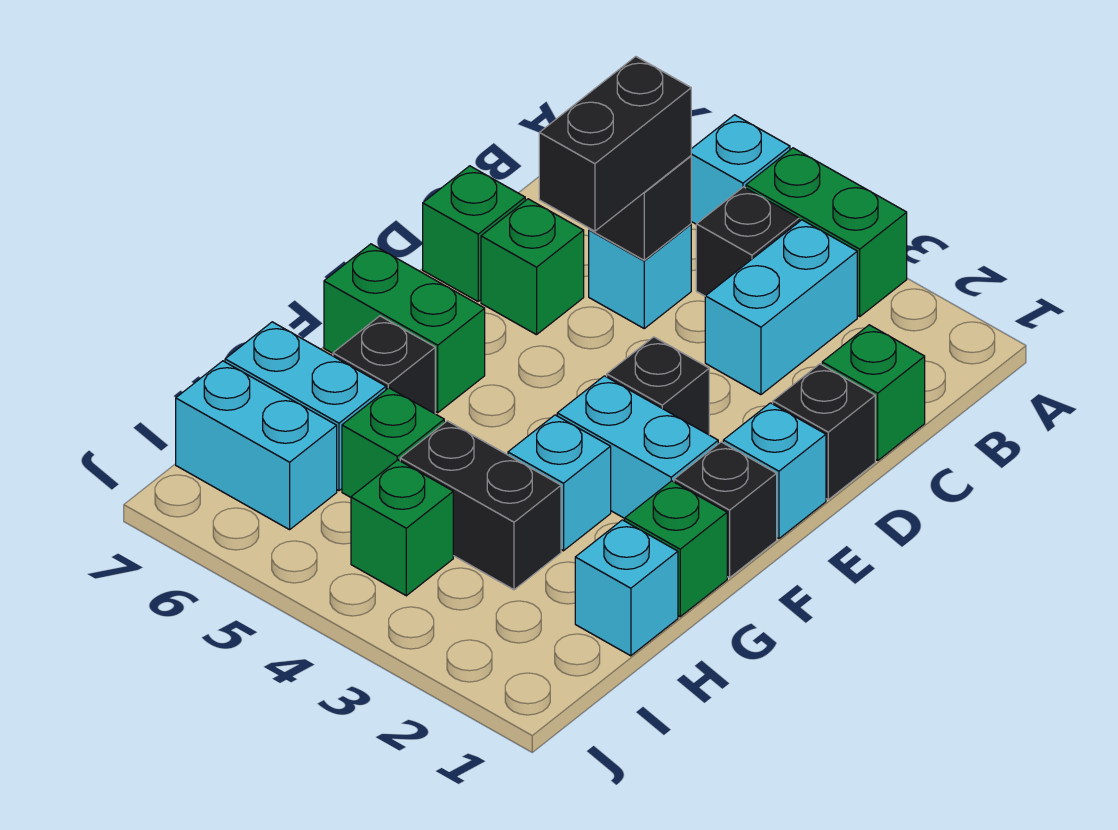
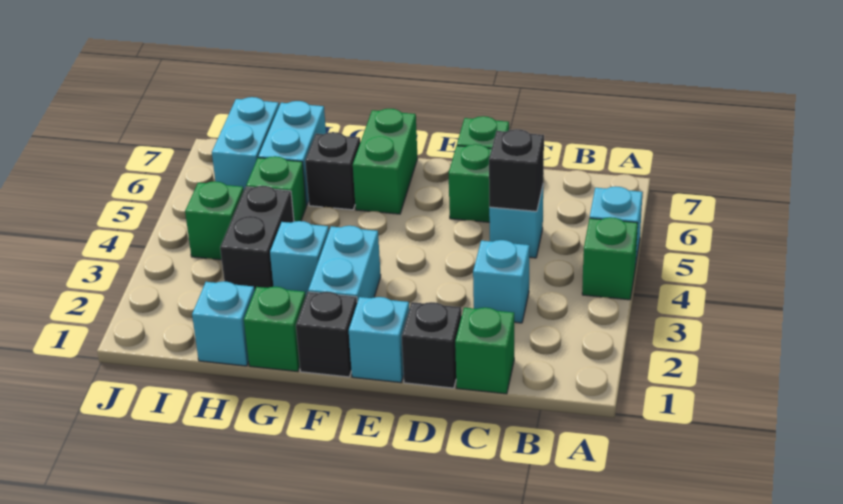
green brick A3:A4 level 1 -> green brick A4 level 1
cyan brick B3:C3 level 1 -> cyan brick C3 level 1
black brick B4 level 1 -> none
black brick C5:D5 level 3 -> none
black brick E3 level 1 -> none

